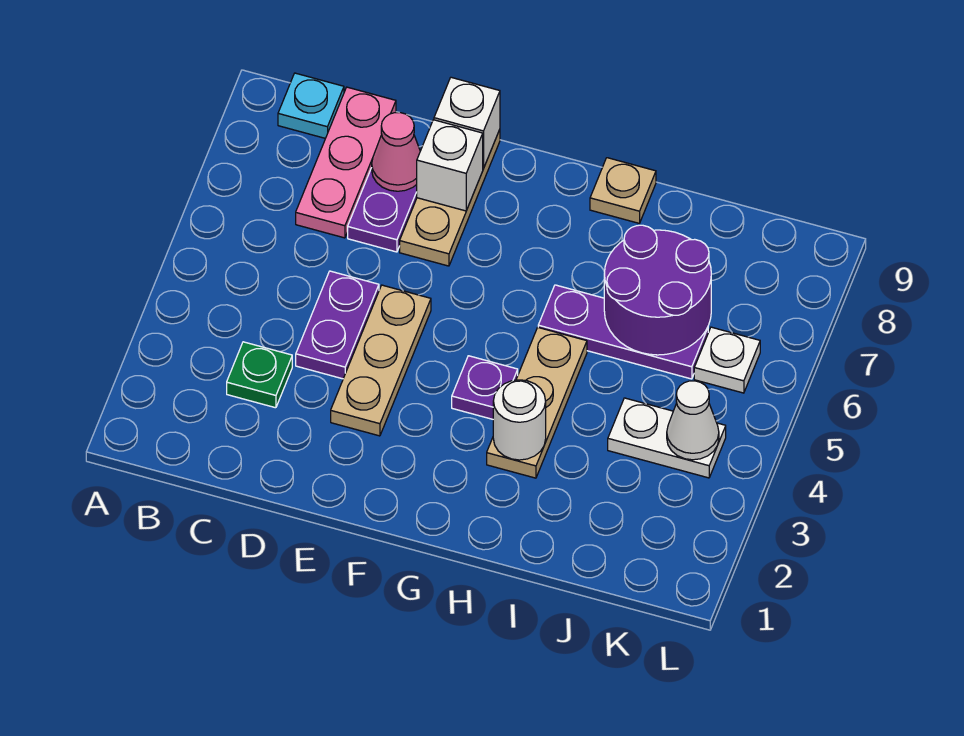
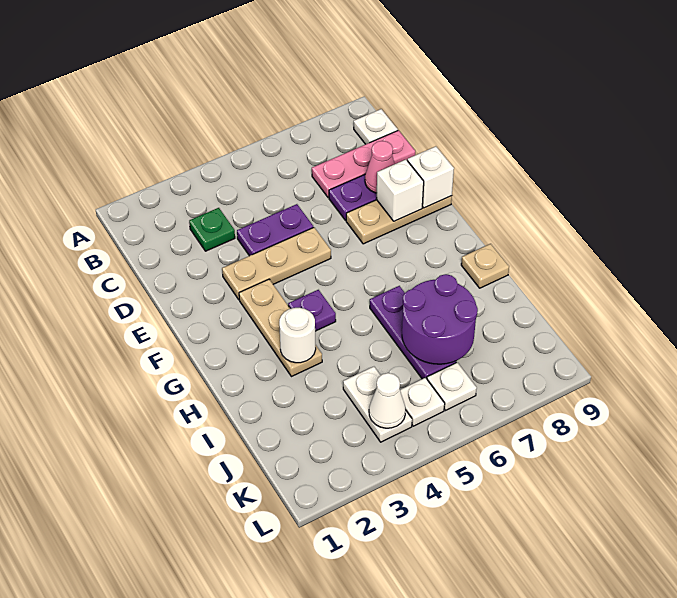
cyan plate B9 level 1 -> white plate B9 level 1
tan plate H3:H5 level 1 -> tan plate F3:H3 level 1
none -> white plate K5 level 1

